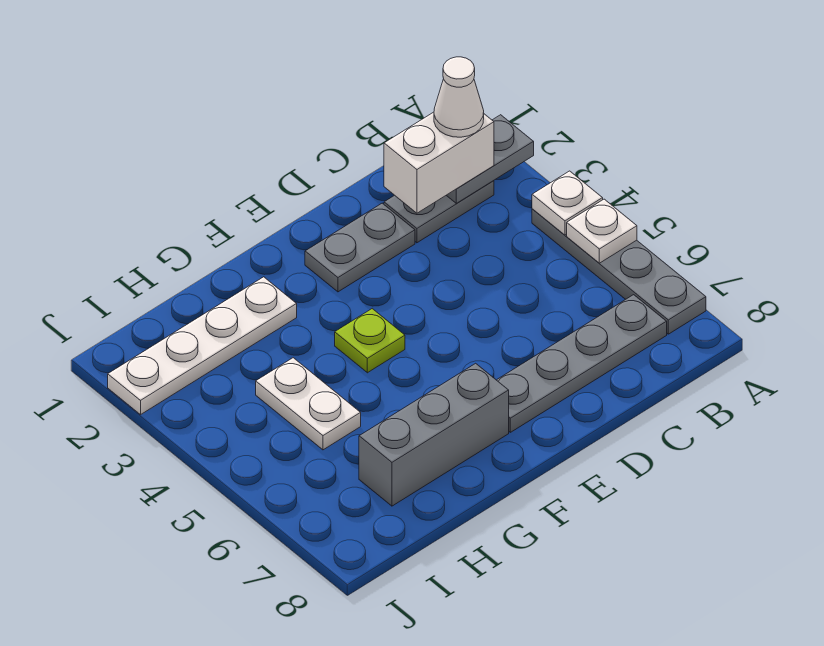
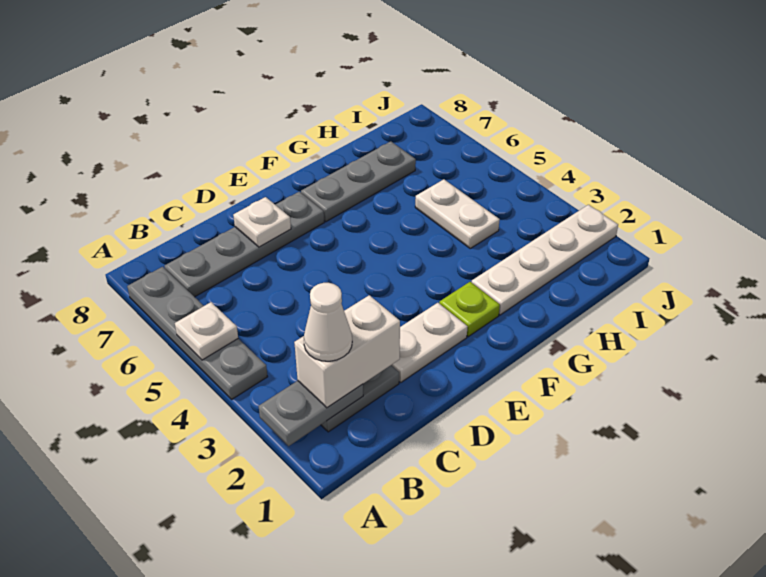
white plate A4 level 2 -> white plate D7 level 2
grey plate D2:E2 level 1 -> white plate D2:E2 level 1
lime plate F4 level 1 -> lime plate F2 level 1
grey brick F7:H7 level 1 -> grey plate F7:H7 level 1

